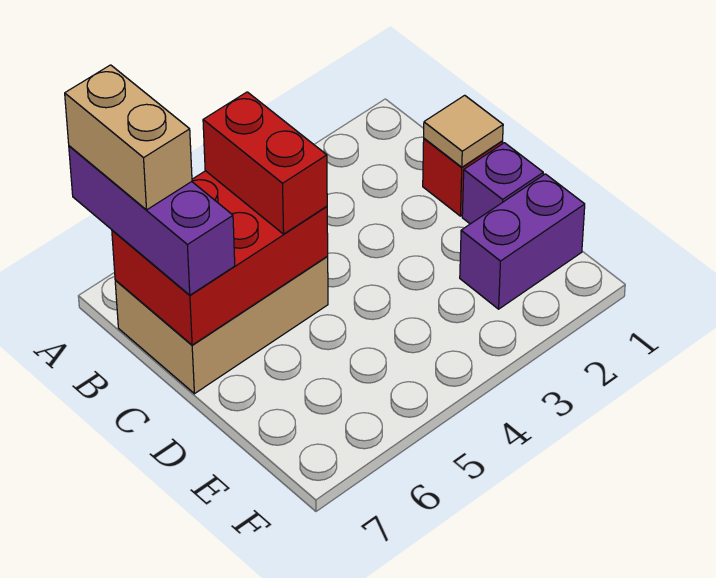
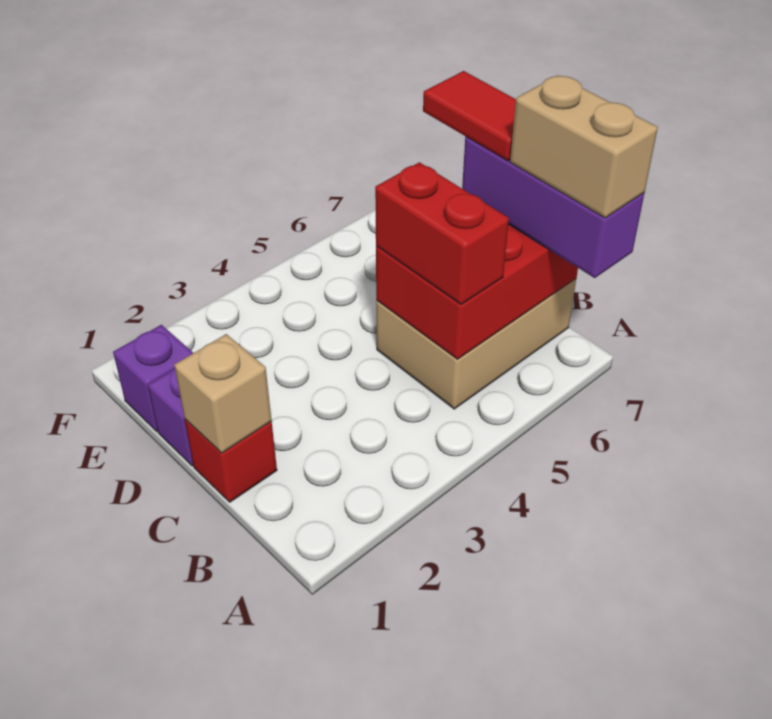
tan tile C1 level 2 -> tan brick C1 level 2
none -> red tile C7:D7 level 4
purple brick E1:E2 level 1 -> purple brick E1 level 1

